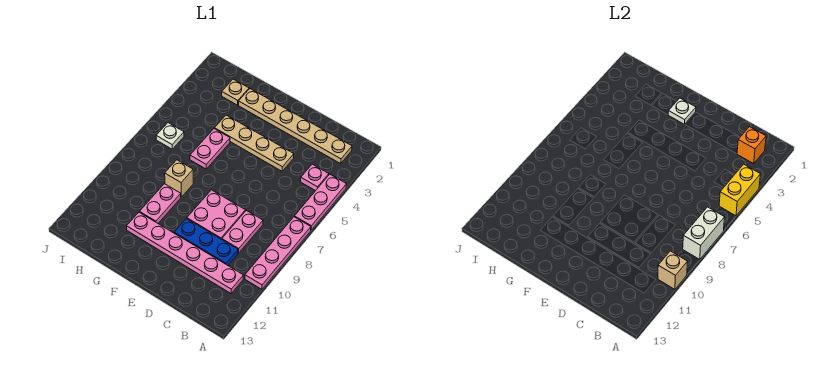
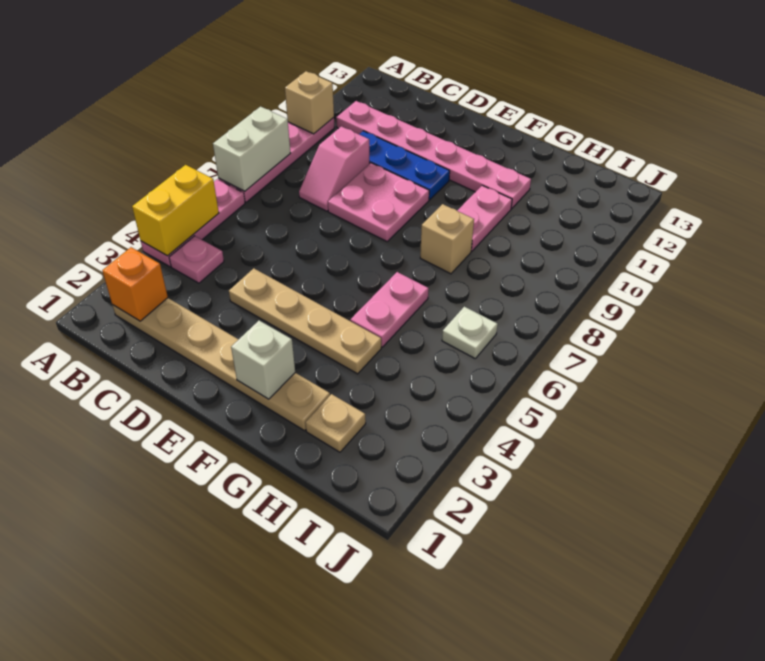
pink plate C8:C9 level 1 -> pink slope C8:C9 level 1 top 9
white plate F2 level 2 -> white brick F2 level 2

